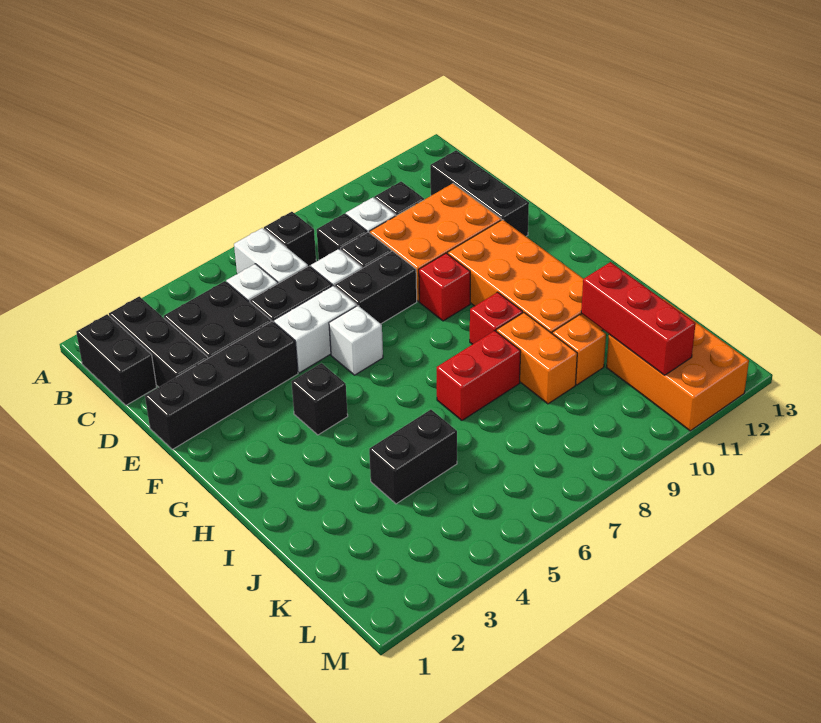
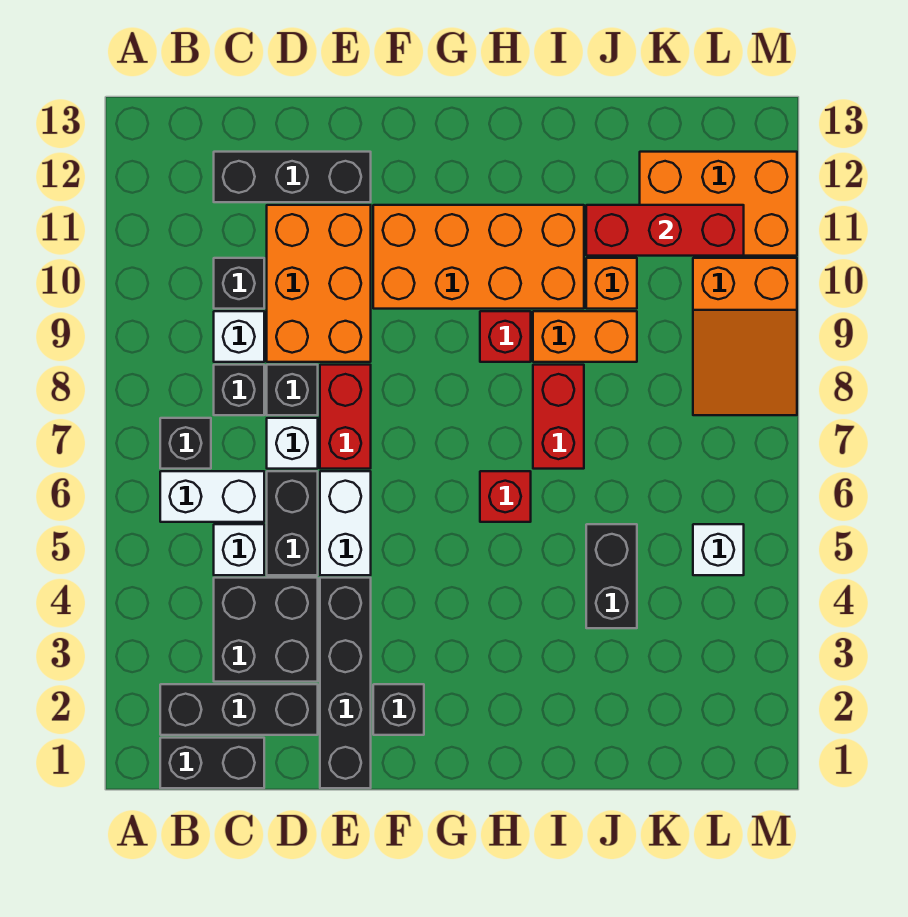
black brick E7:E8 level 1 -> red brick E7:E8 level 1
white brick F6 level 1 -> white brick L5 level 1
red brick F9 level 1 -> red brick H6 level 1
black brick G4 level 1 -> black brick F2 level 1
none -> orange slope L8:M10 level 1 top 10

